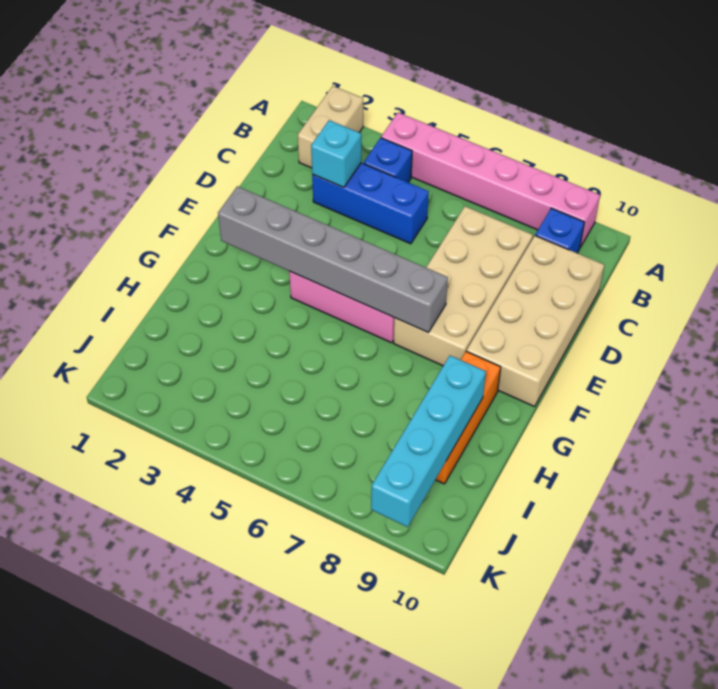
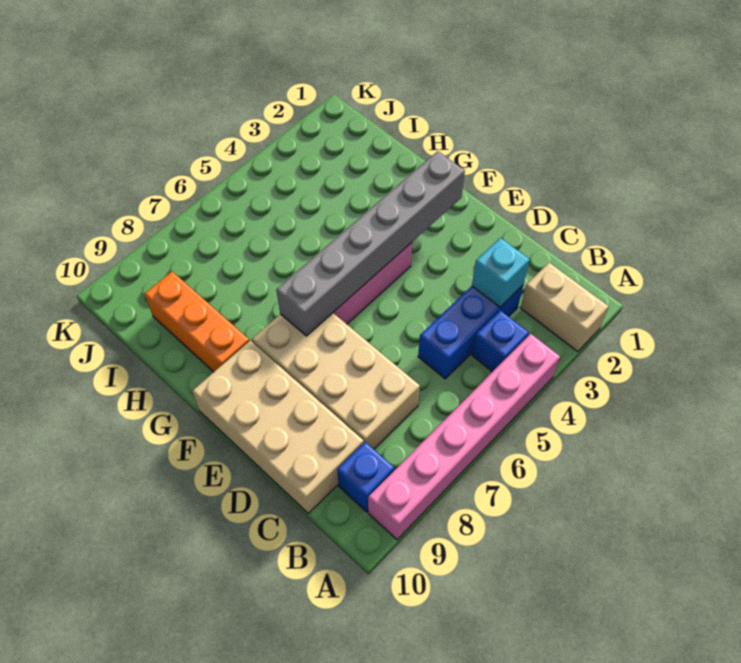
cyan brick H9:K9 level 2 -> none

